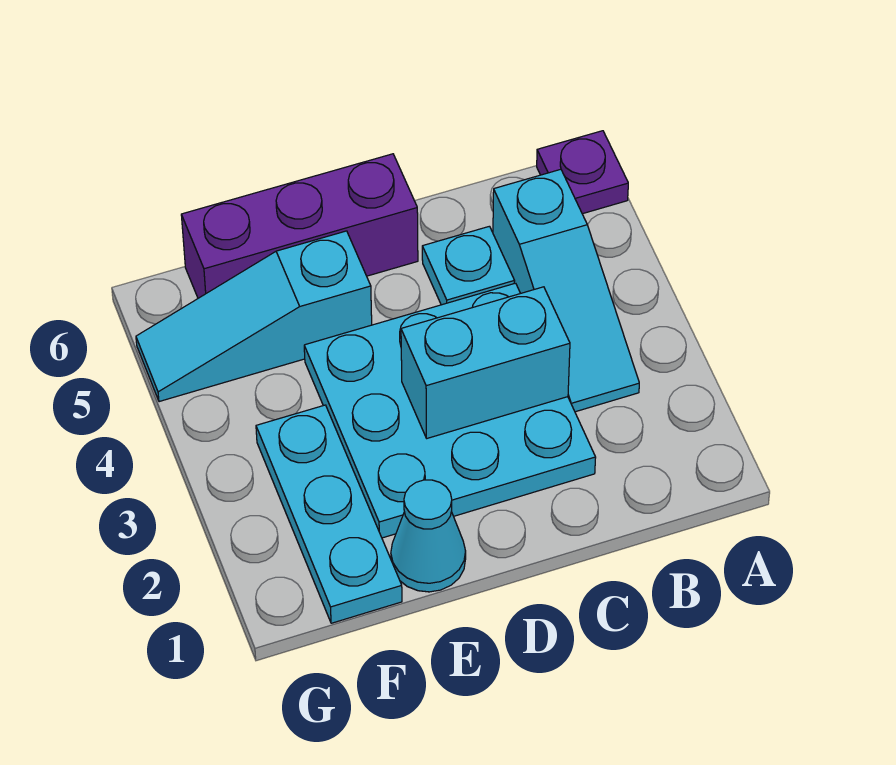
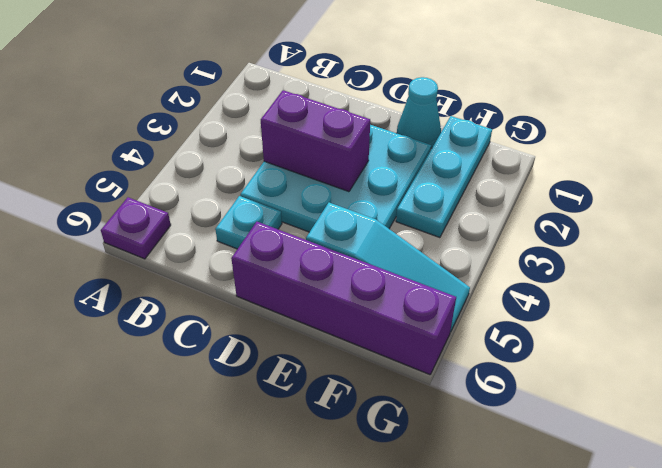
cyan slope B3:B5 level 1 top 5 -> none
cyan brick C3:D3 level 2 -> purple brick C3:D3 level 2
purple brick D6:F6 level 1 -> purple brick D6:G6 level 1

